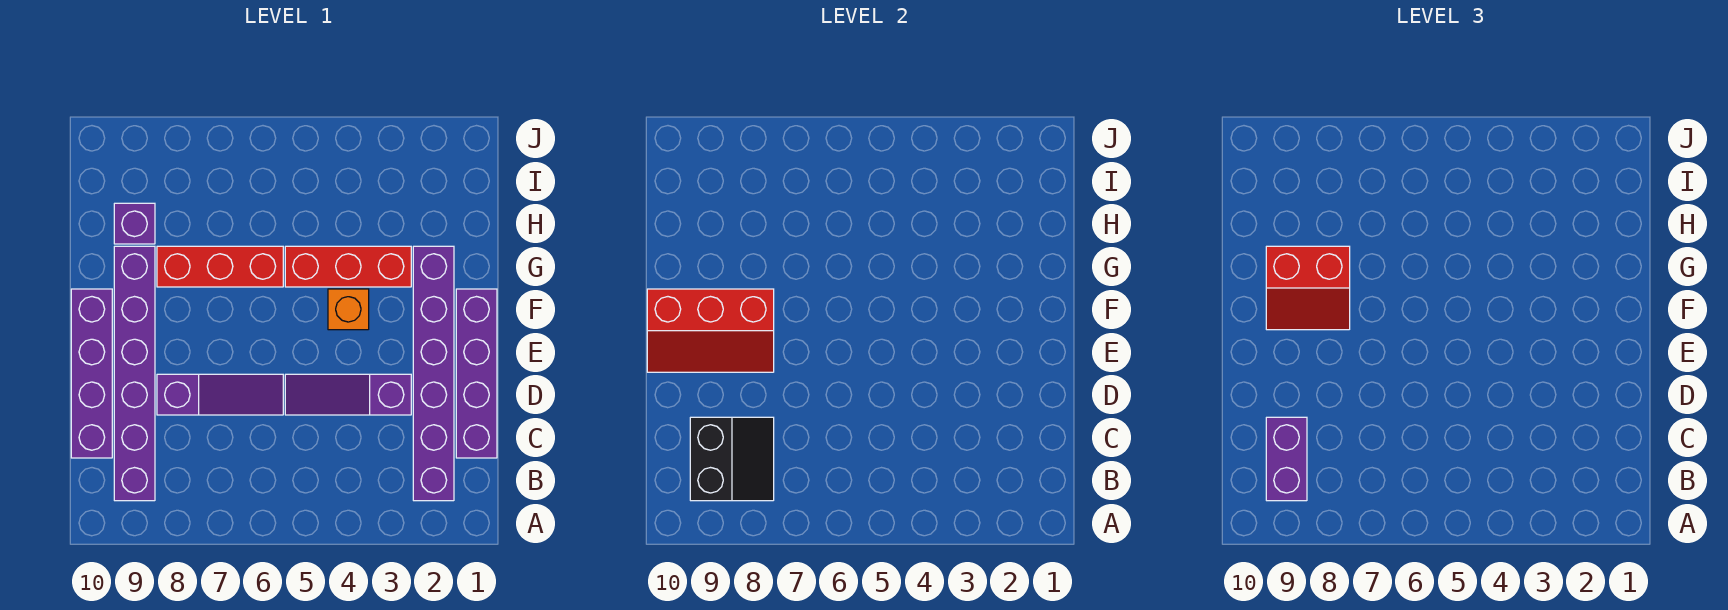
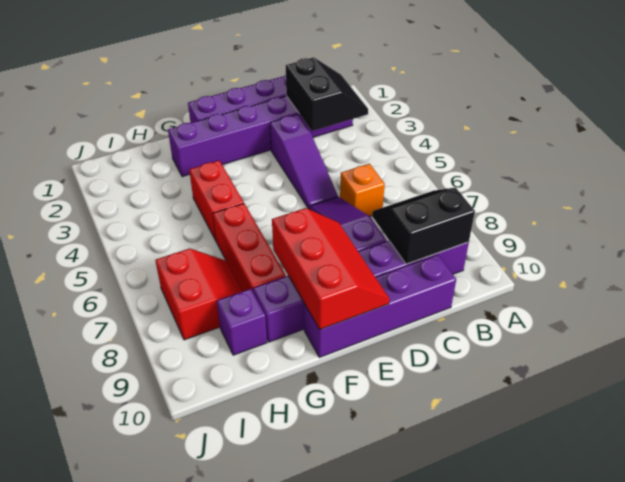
none -> black slope B2:C3 level 2 top C
purple brick B9:C9 level 3 -> none
orange brick F4 level 1 -> orange brick C6 level 1
red slope F8:G9 level 3 top G -> red slope H7:I8 level 1 top I
red brick G3:G5 level 1 -> red brick G4:G5 level 1

